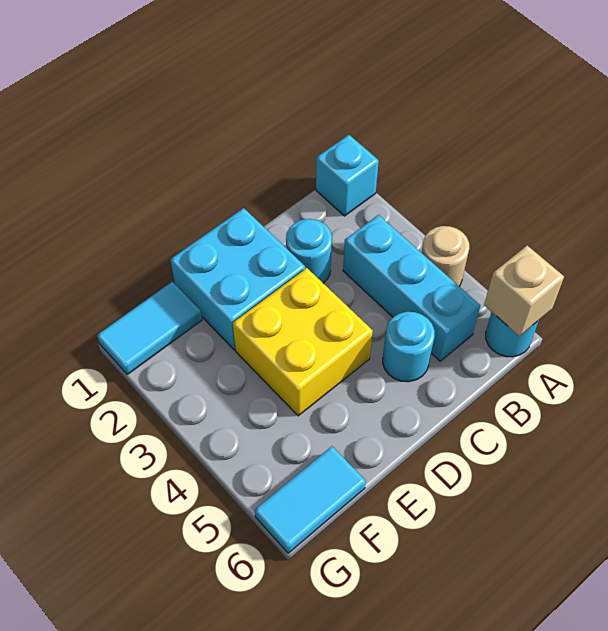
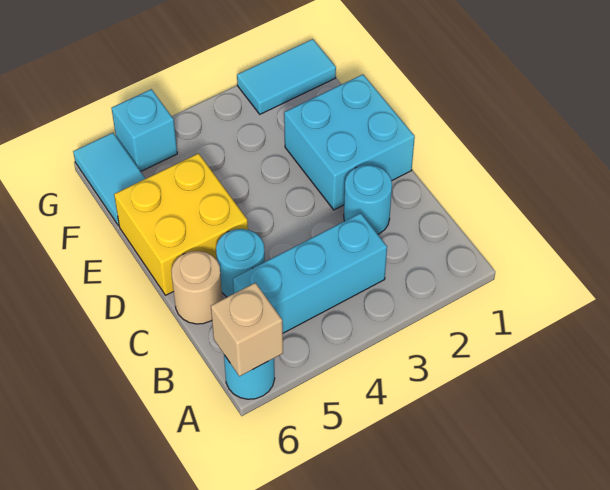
cyan brick A1 level 1 -> cyan brick G5 level 1
tan round brick A4 level 1 -> tan round brick C6 level 1
yellow brick D3:E4 level 1 -> yellow brick D5:E6 level 1
cyan tile F1:G1 level 1 -> cyan tile G1:G2 level 1

